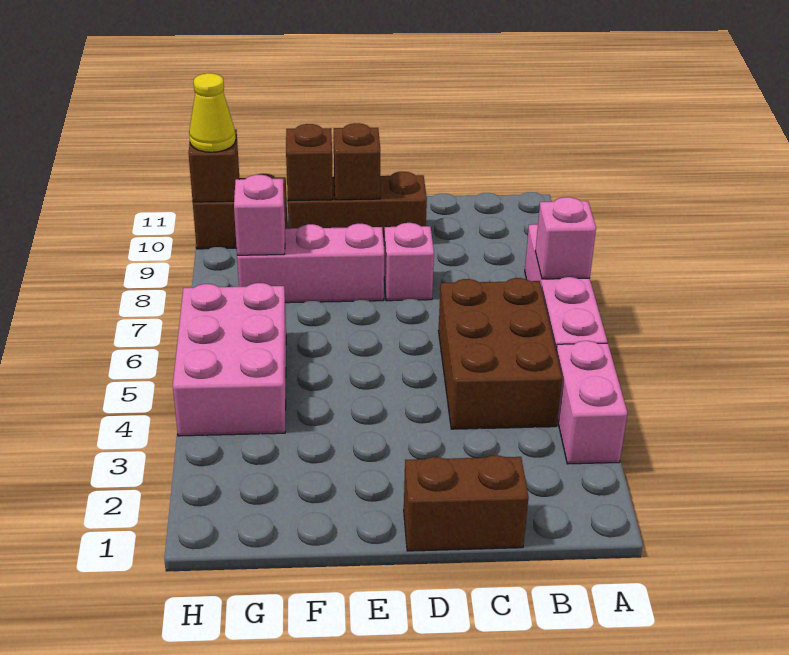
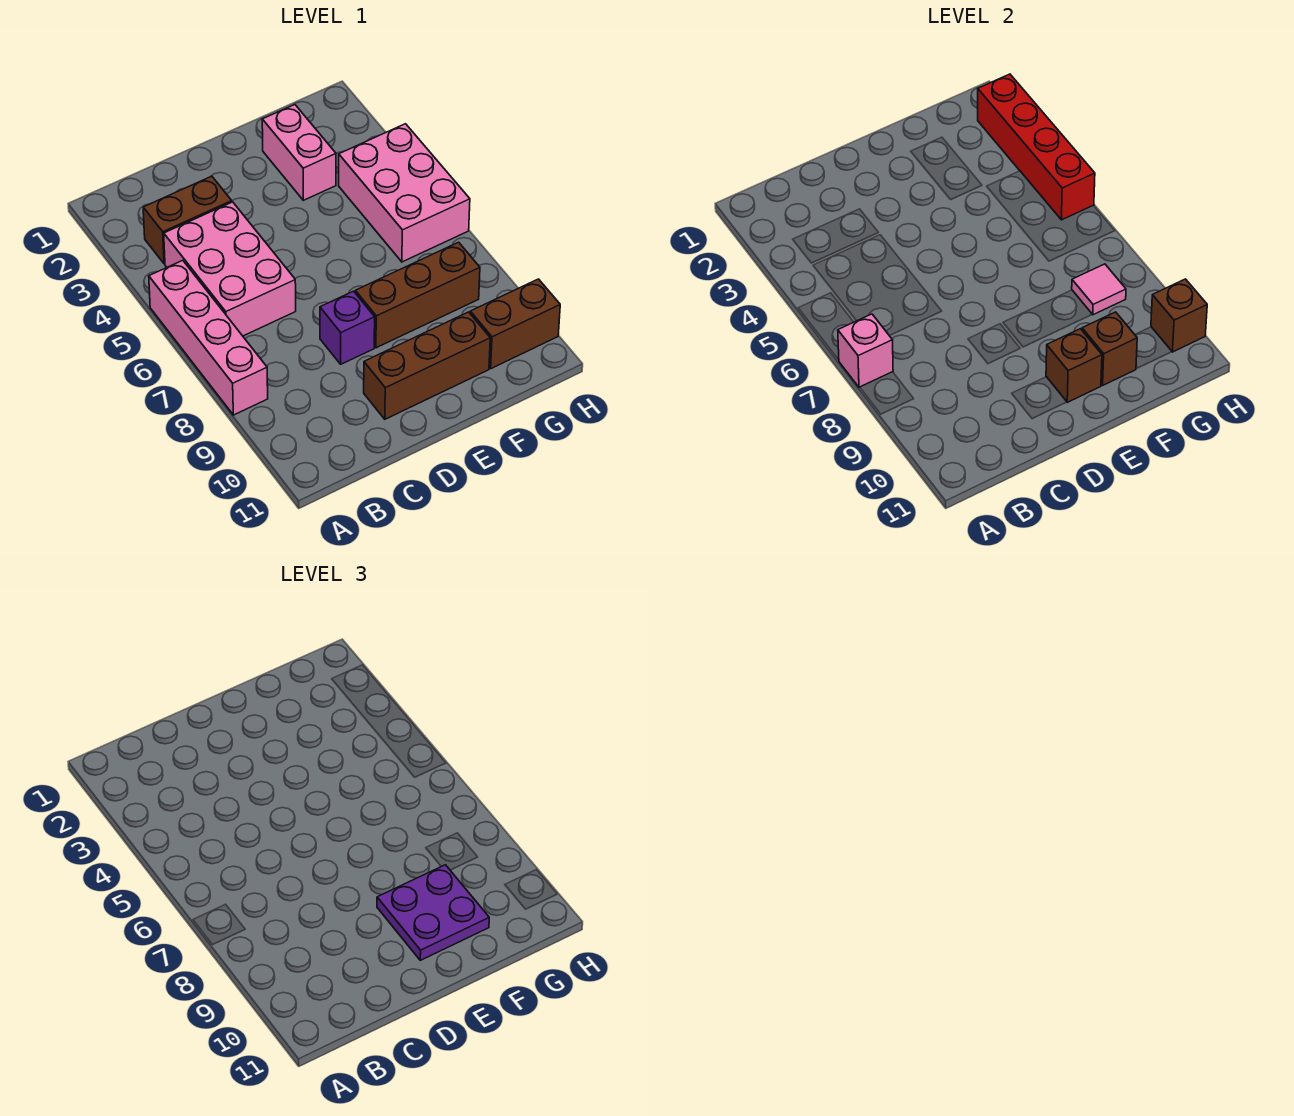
pink brick A3:A4 level 1 -> pink brick F2:F3 level 1
brown brick B4:C6 level 1 -> pink brick B4:C6 level 1
brown brick C1:D1 level 1 -> brown brick B3:C3 level 1
pink brick D8 level 1 -> purple brick D8 level 1
pink brick E8:G8 level 1 -> brown brick E8:G8 level 1
none -> purple plate E9:F10 level 3
pink brick G8 level 2 -> pink tile G8 level 2
none -> red brick H2:H5 level 2
yellow cone H10 level 3 -> none

